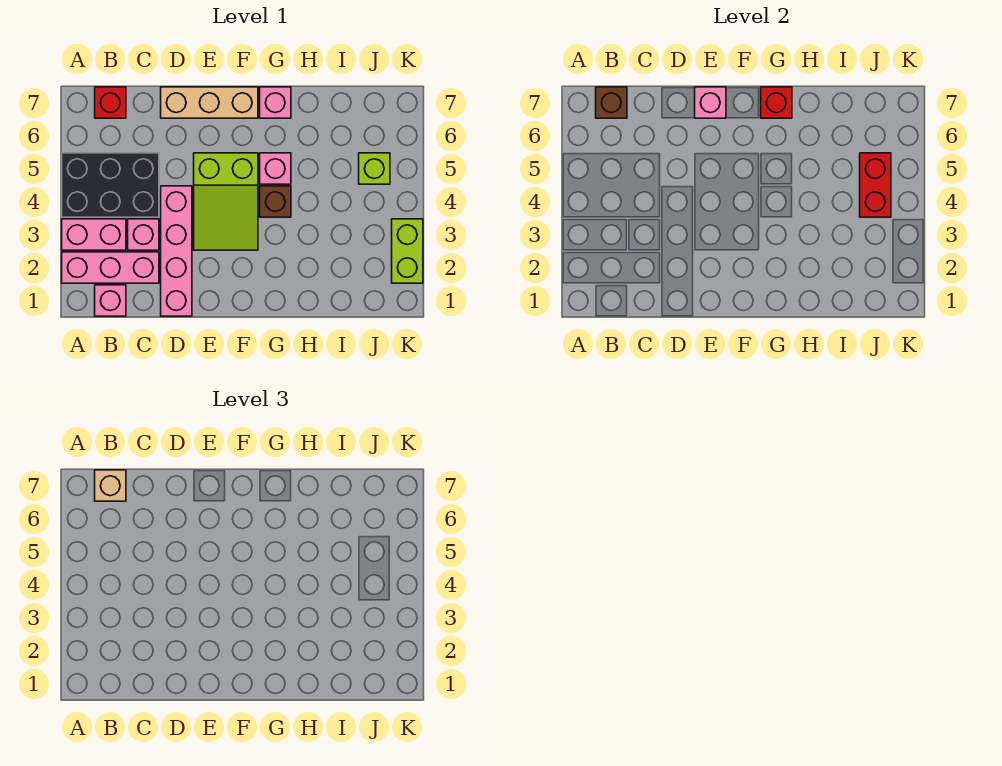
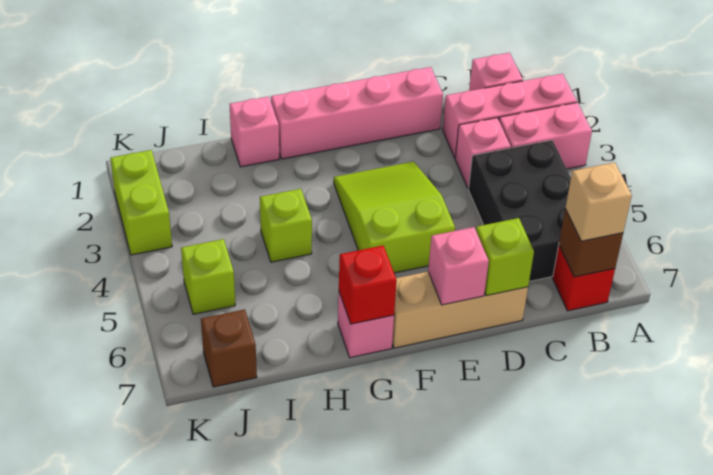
black brick A4:C5 level 1 -> black brick B4:C6 level 1
pink brick D1:D4 level 1 -> pink brick D1:G1 level 1
none -> lime brick D7 level 2
brown brick G4 level 1 -> brown brick J7 level 1
pink brick G5 level 1 -> pink brick H1 level 1
none -> lime brick H4 level 1
red brick J4:J5 level 2 -> none

